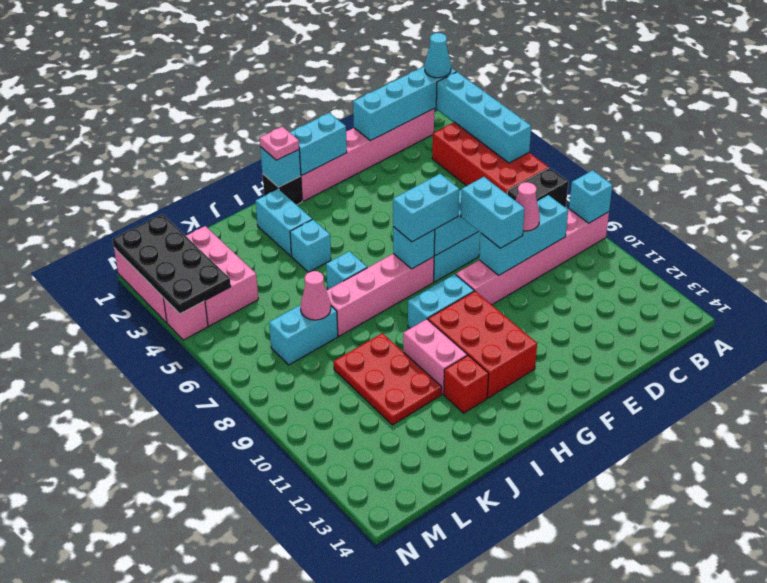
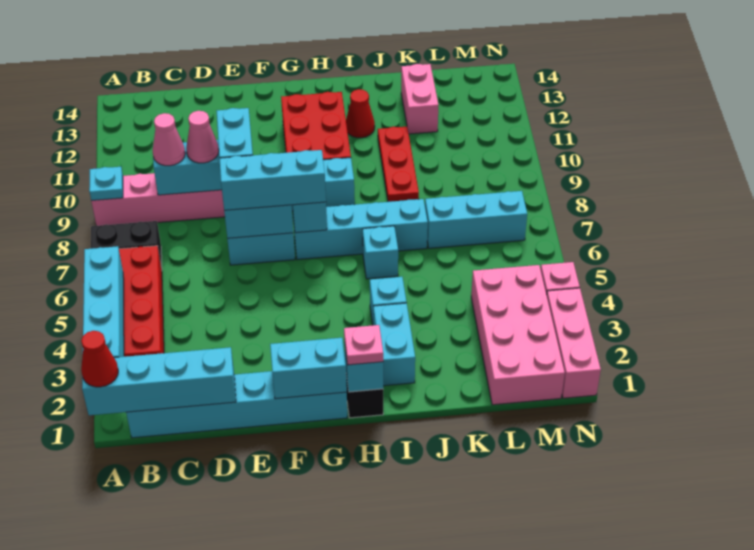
cyan cone A1 level 3 -> red cone A1 level 3
cyan brick A9 level 2 -> cyan plate A9 level 2
pink brick B1:G1 level 1 -> cyan brick B1:G1 level 1
cyan brick F7:G7 level 3 -> cyan brick E7:G7 level 3
pink brick G7:J7 level 1 -> cyan brick G7:J7 level 1
pink brick I10:I11 level 1 -> pink brick K12:K13 level 1
red brick I12 level 1 -> red cone I12 level 1
red plate J9:K11 level 1 -> red plate J9:J11 level 1
cyan brick K7:L7 level 1 -> cyan brick K7:M7 level 1
pink cone K7 level 2 -> pink cone C9 level 3
pink brick L2:M4 level 1 -> pink brick L1:M4 level 1
black plate M1:N4 level 2 -> none

